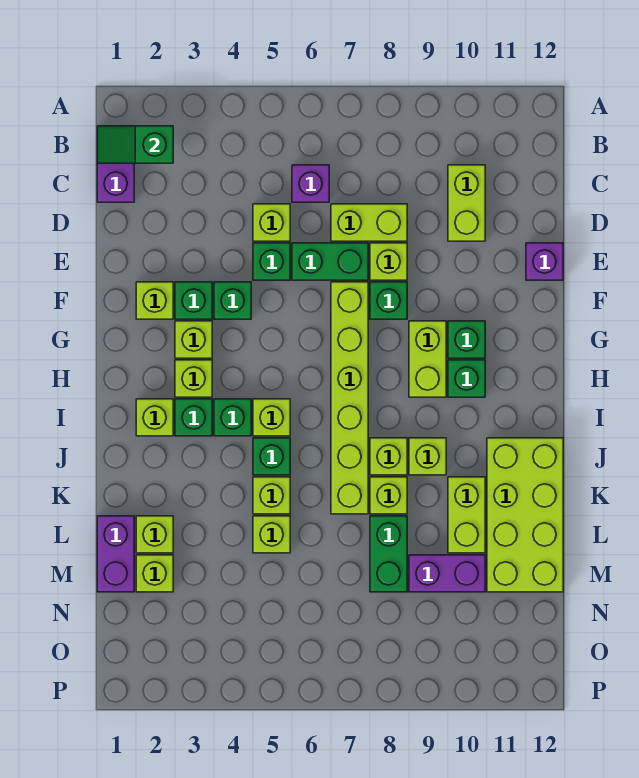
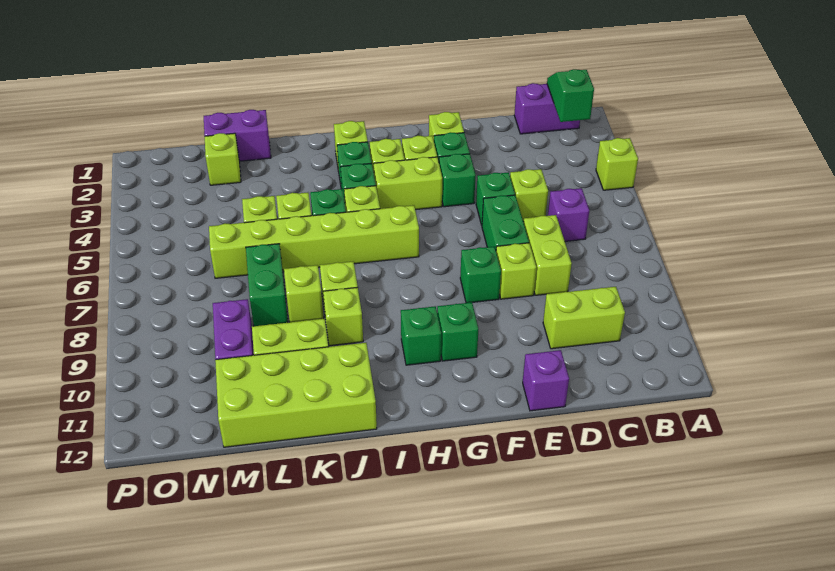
lime brick F7:K7 level 1 -> lime brick H6:M6 level 1
lime brick G9:H9 level 1 -> lime brick G4:H4 level 1
lime brick L2 level 1 -> lime brick A4 level 1
green brick L8:M8 level 1 -> green brick L7:L8 level 1

